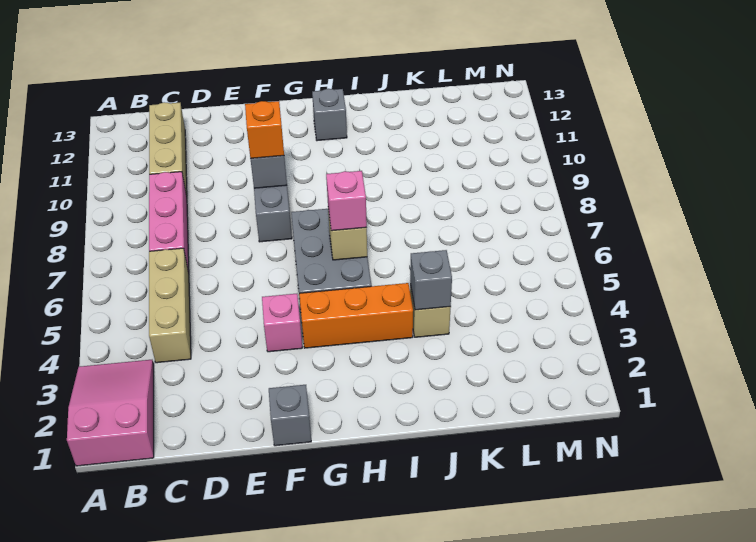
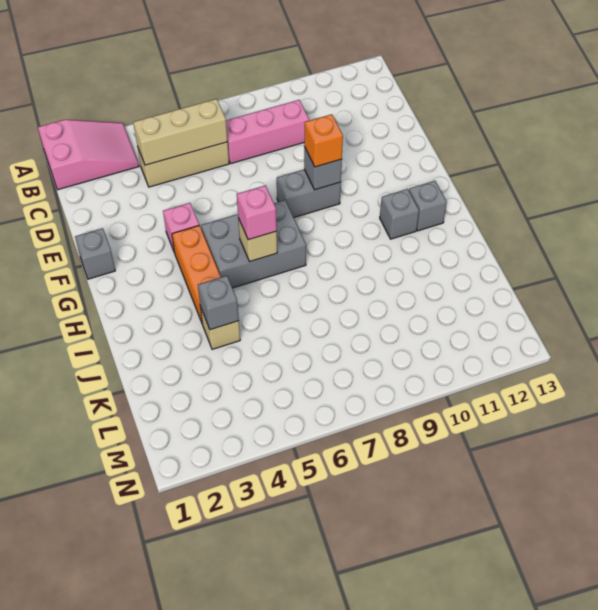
tan brick C10:C12 level 1 -> tan brick C4:C6 level 2
none -> grey brick H11 level 1

